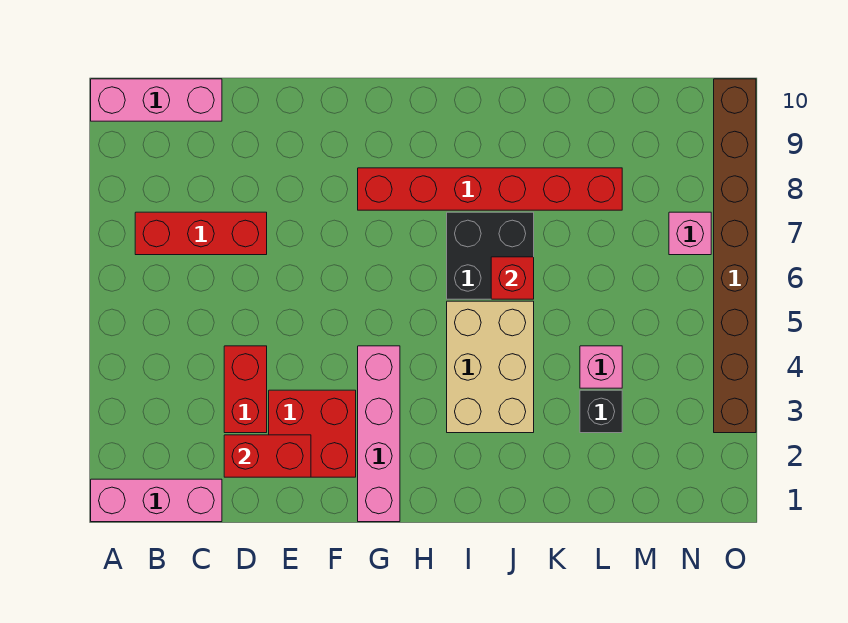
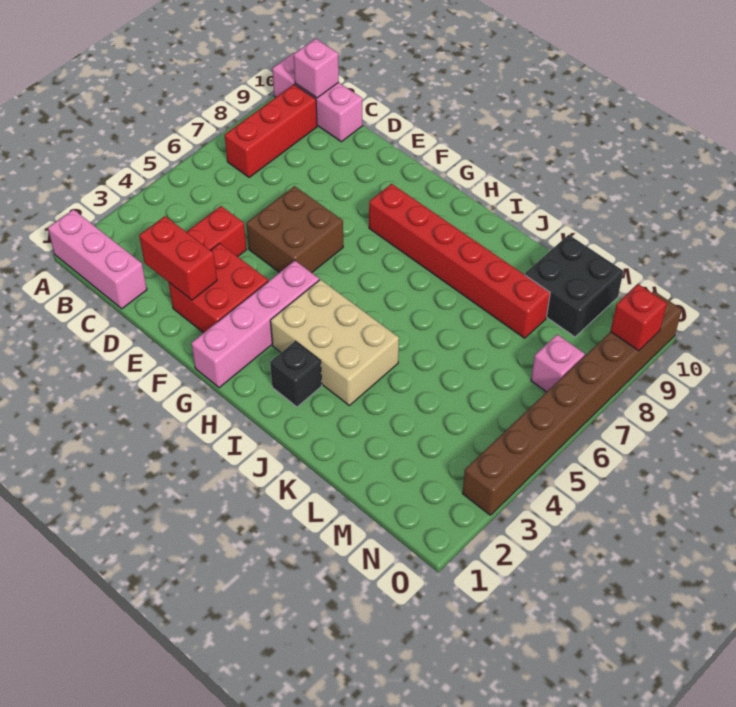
red brick B7:D7 level 1 -> red brick B7:B9 level 1
none -> brown brick E5:F6 level 1
tan brick I3:J5 level 1 -> tan brick H3:J4 level 1
black brick I6:J7 level 1 -> black brick L9:M10 level 1
red brick J6 level 2 -> red brick O9 level 2
black brick L3 level 1 -> black brick I2 level 1
pink brick L4 level 1 -> pink brick B10 level 2

